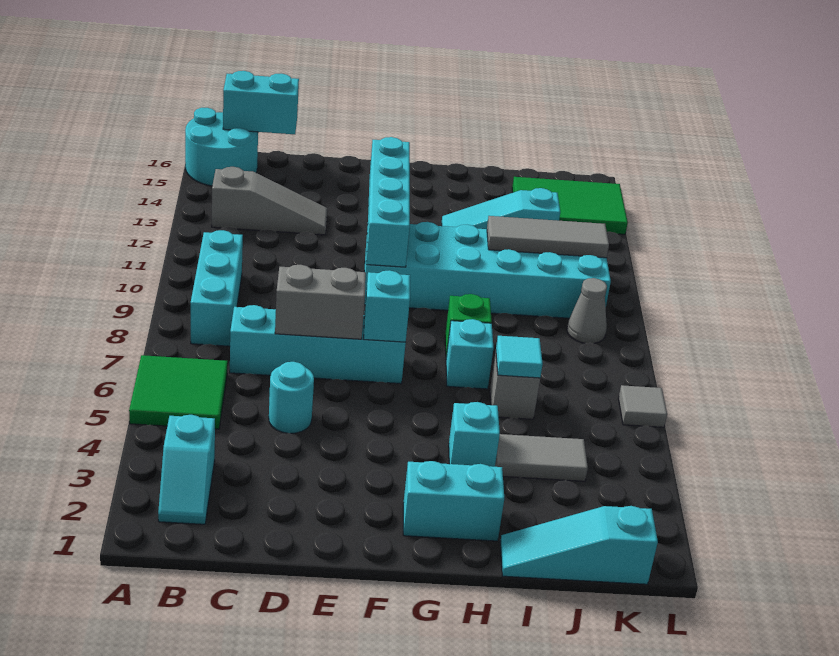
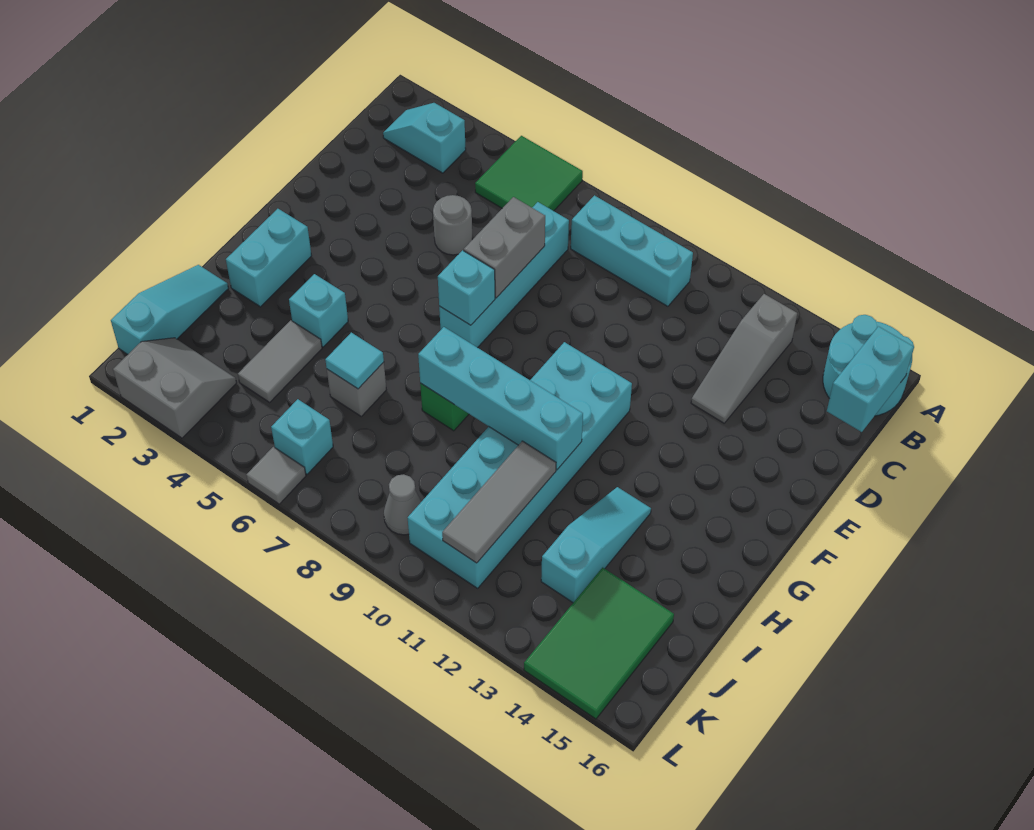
cyan round brick D5 level 1 -> grey round brick D5 level 1
cyan brick F10:F13 level 2 -> cyan brick H8:H11 level 2
cyan brick H7 level 1 -> cyan brick K6 level 1
none -> grey slope K2:L3 level 1 top L

